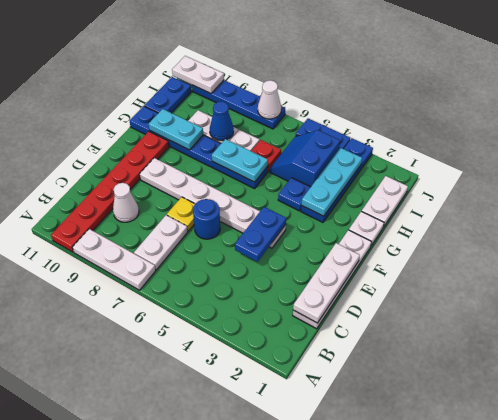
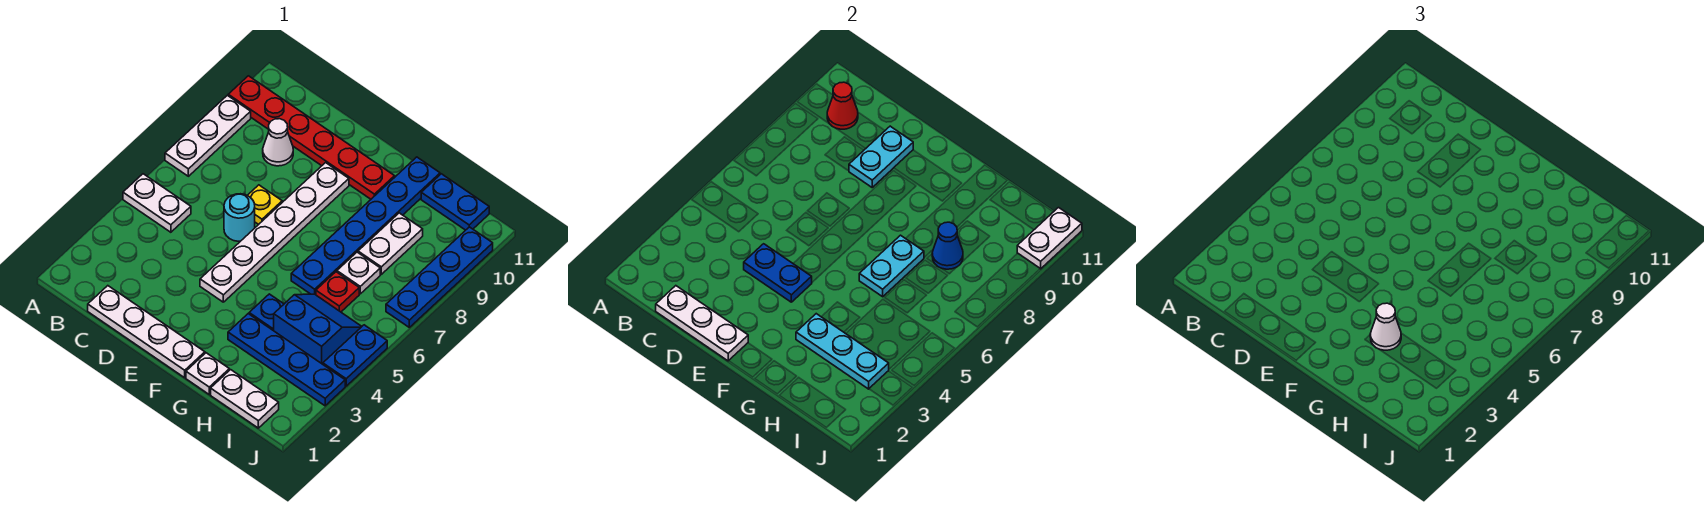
white plate B7:C7 level 1 -> white plate A5:B5 level 1
none -> red cone B10 level 2
blue round brick D6 level 1 -> cyan round brick D6 level 1
cyan plate G9:G10 level 2 -> cyan plate D9:D10 level 2
white cone J7 level 2 -> white cone G3 level 3

